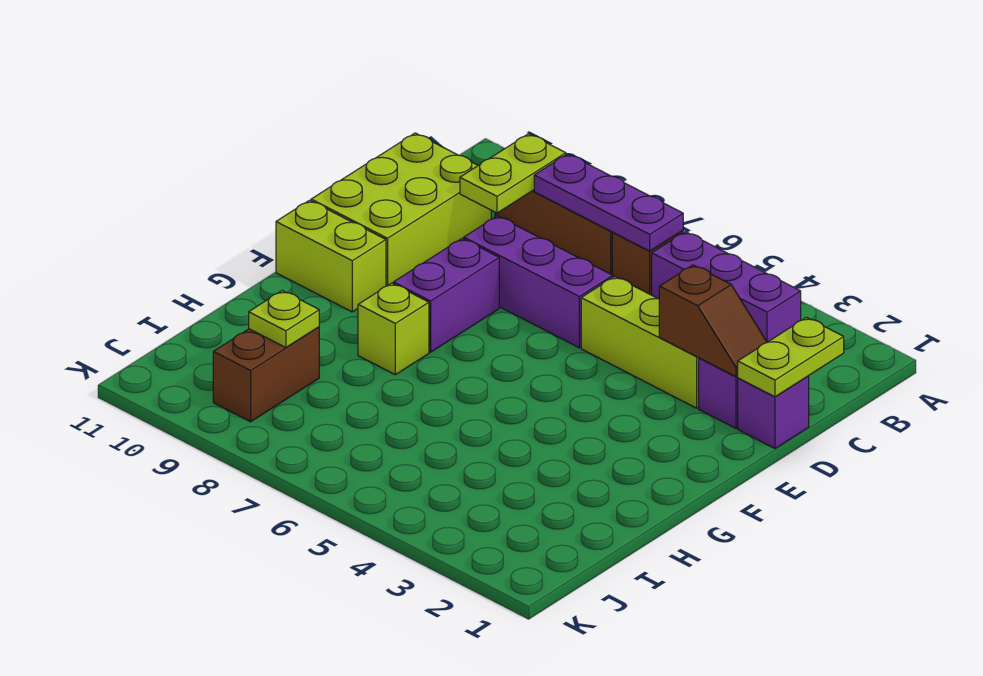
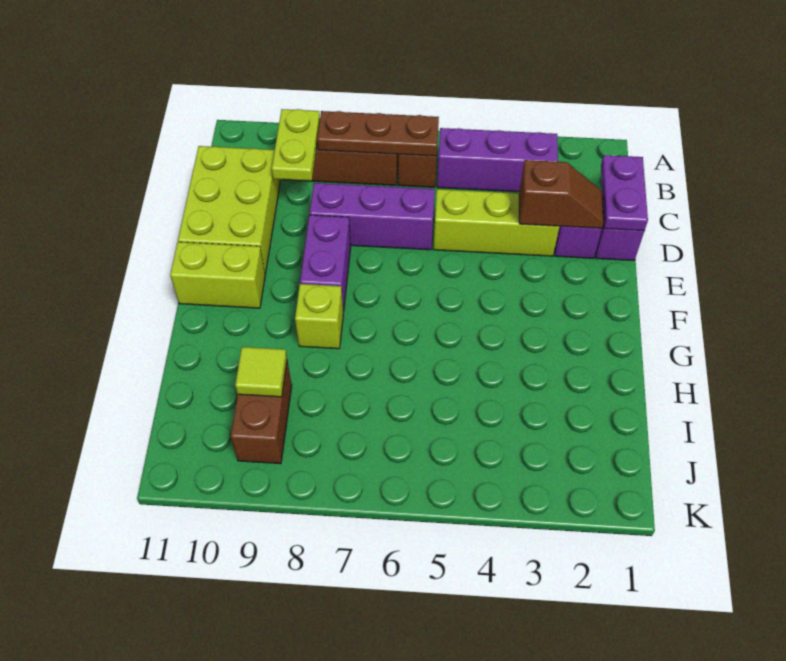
purple plate B6:B8 level 2 -> brown plate B6:B8 level 2
lime plate C1:D1 level 2 -> purple plate C1:D1 level 2
lime plate I9 level 2 -> lime tile I9 level 2

